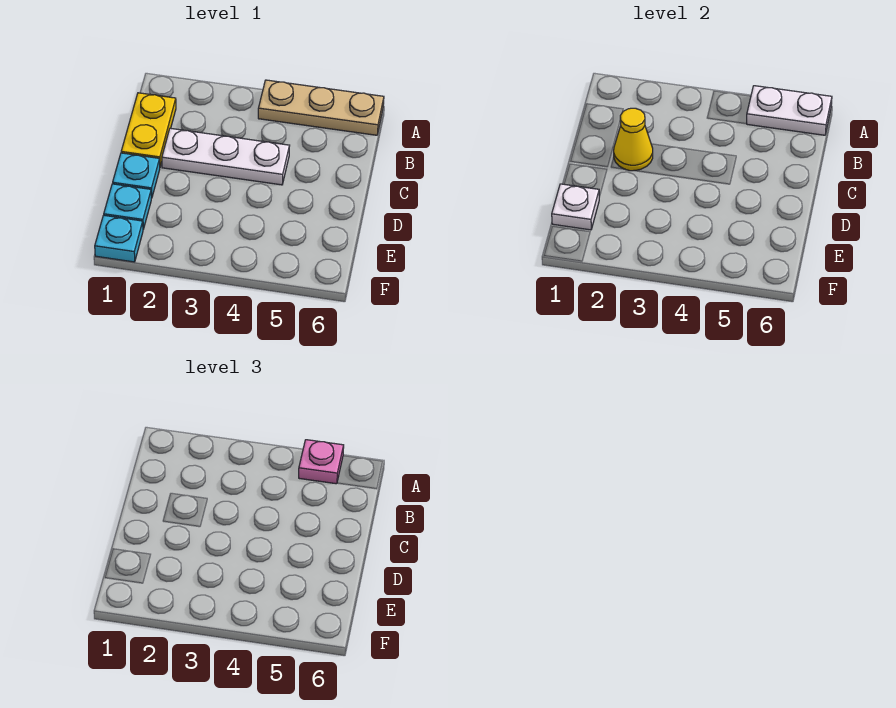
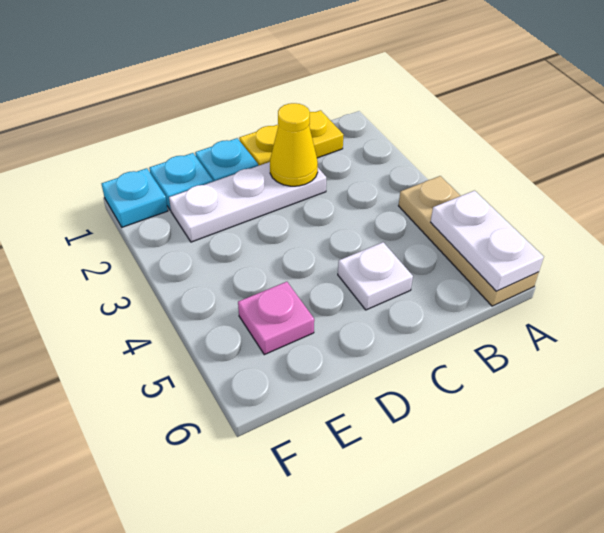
pink plate A5 level 3 -> pink plate E5 level 1
white plate C2:C4 level 1 -> white plate C2:E2 level 1
white plate E1 level 2 -> white plate C5 level 1

